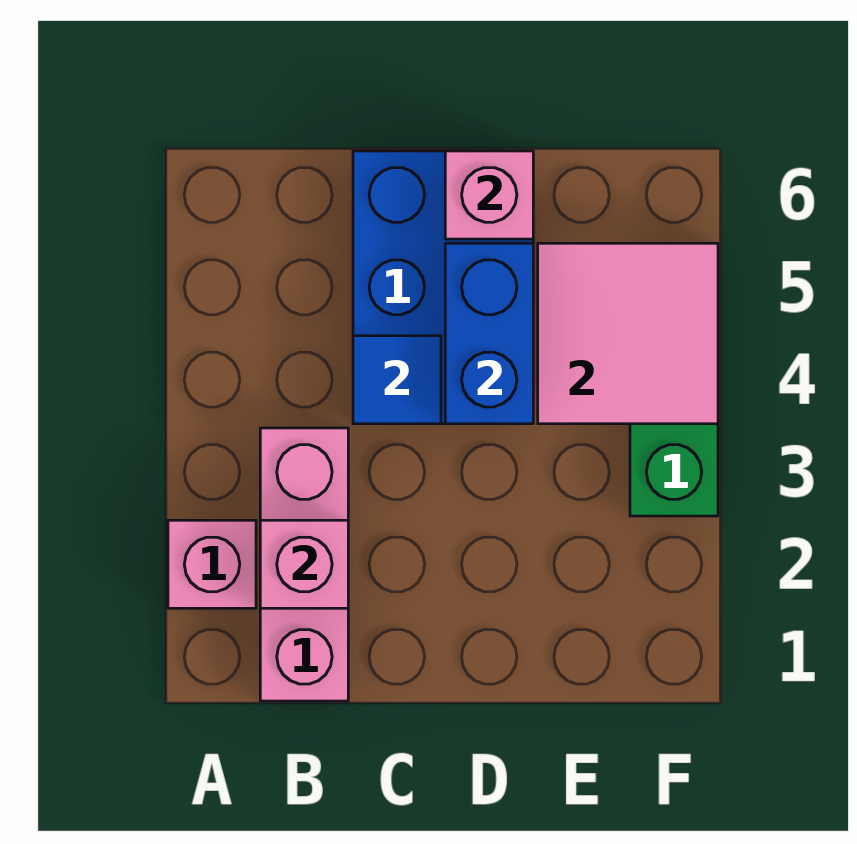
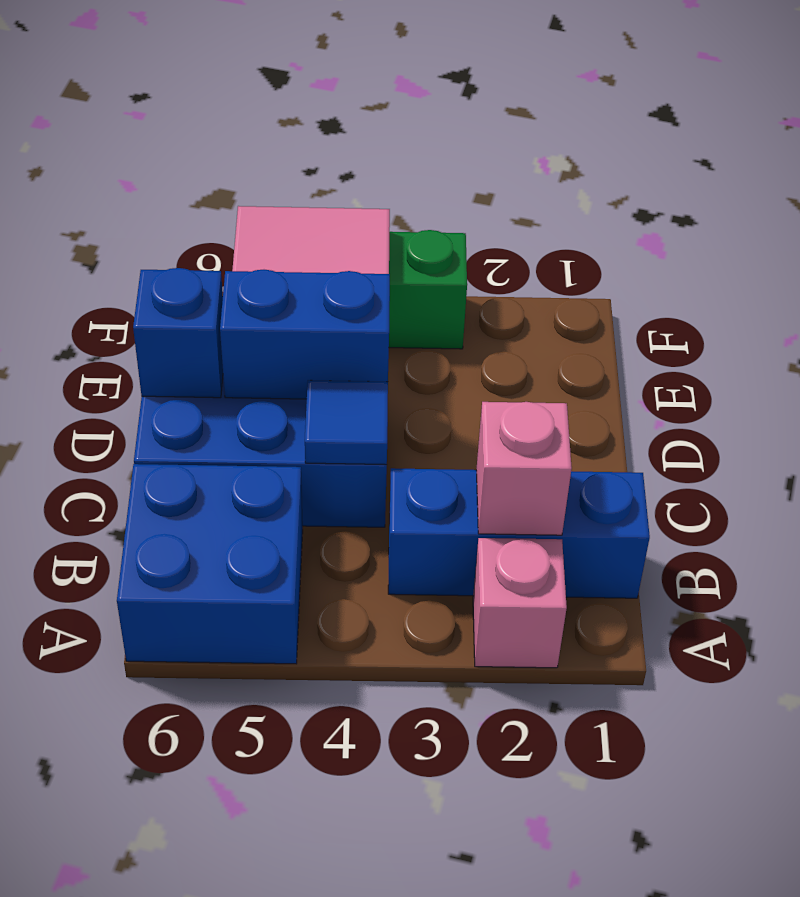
none -> blue brick A5:B6 level 1
pink brick B1:B3 level 1 -> blue brick B1:B3 level 1
pink brick D6 level 2 -> blue brick D6 level 2

